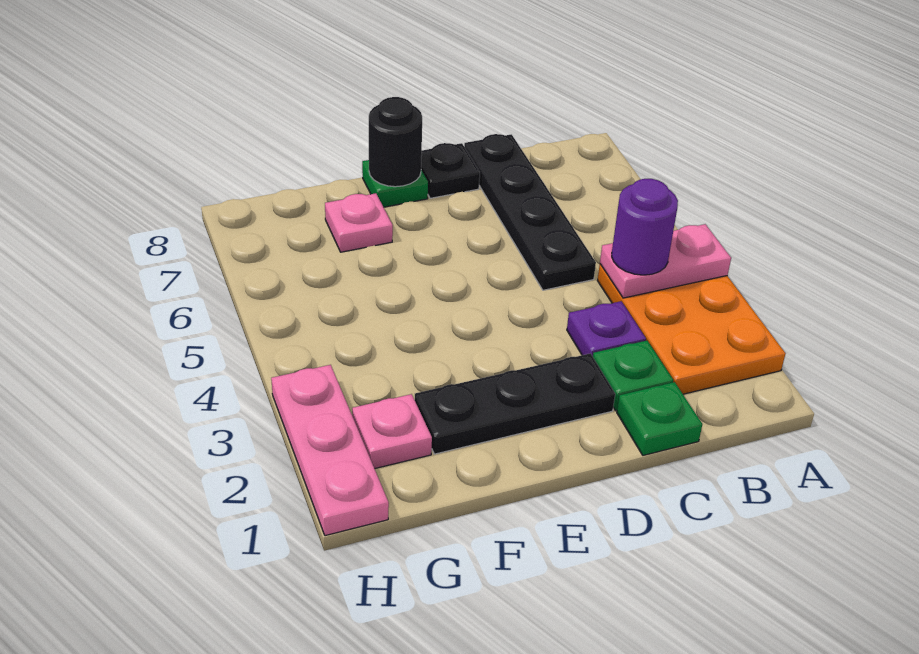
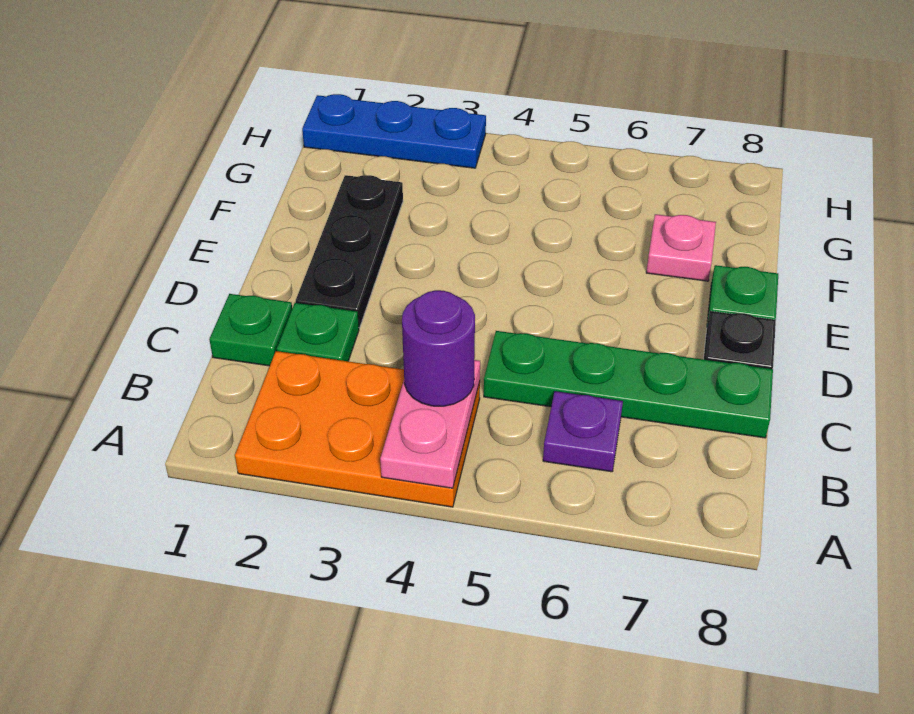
purple plate C3 level 1 -> purple plate B6 level 1
black plate C5:C8 level 1 -> green plate C5:C8 level 1
black round brick E8 level 2 -> none
pink plate G2 level 1 -> none
pink plate H1:H3 level 1 -> blue plate H1:H3 level 1

